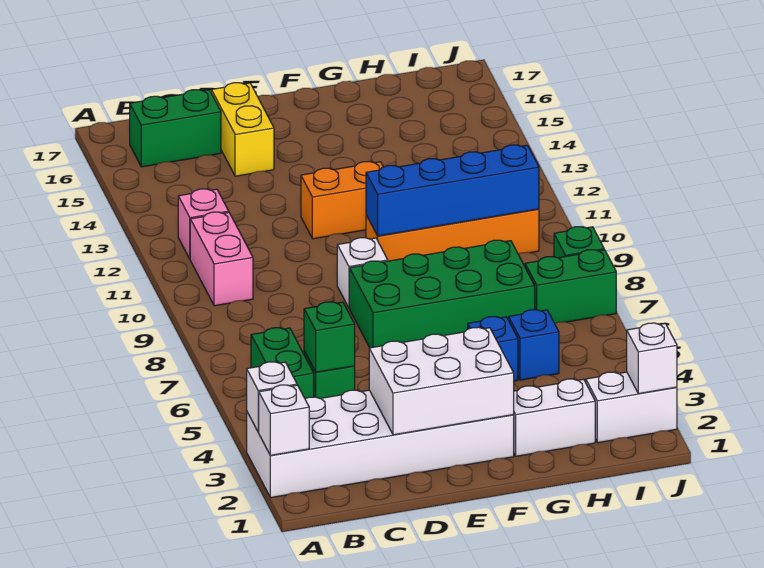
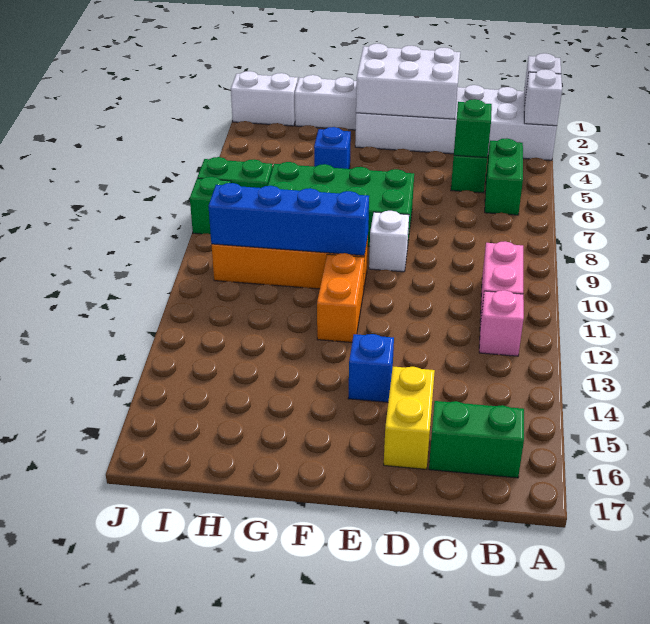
orange brick E12:F12 level 1 -> orange brick F11:F12 level 1
blue brick H5 level 1 -> blue brick E14 level 1
white brick J2 level 2 -> none

